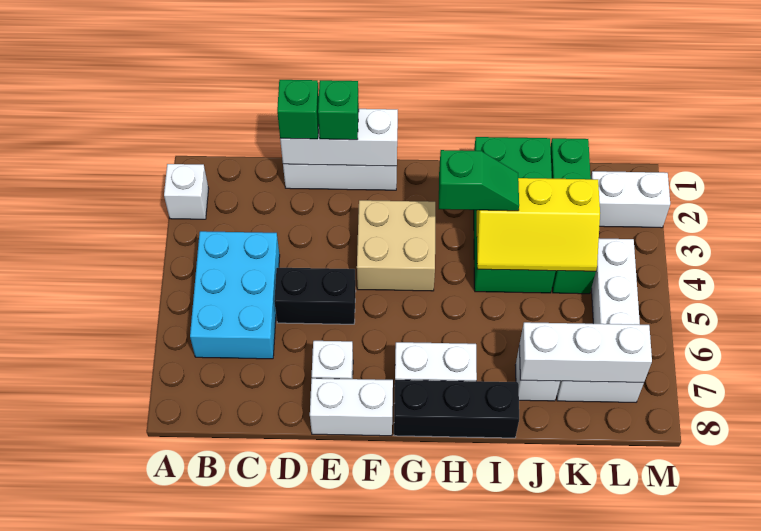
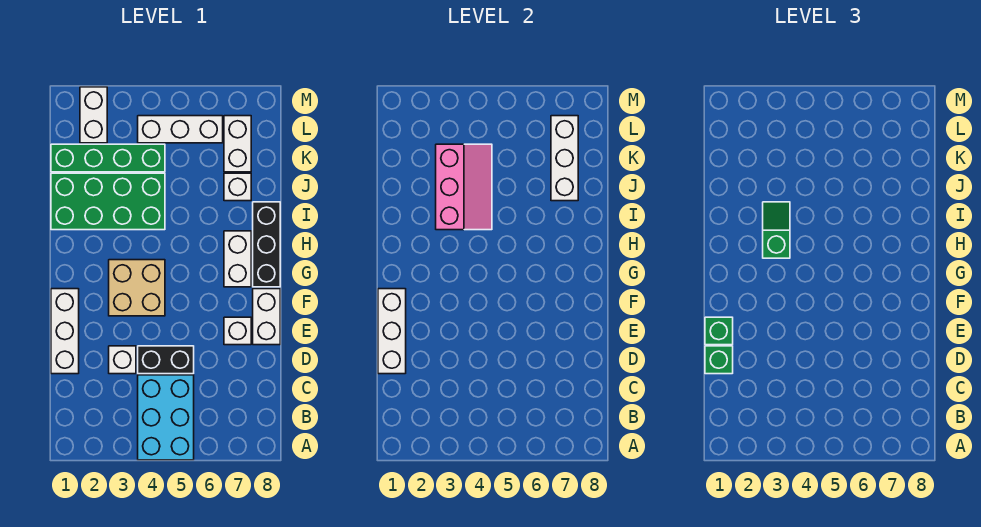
white brick A2 level 1 -> white brick D3 level 1
cyan brick B4:C6 level 1 -> cyan brick A4:C5 level 1
black brick D5:E5 level 1 -> black brick D4:D5 level 1
yellow slope I3:K4 level 2 top 3 -> pink slope I3:K4 level 2 top 3

